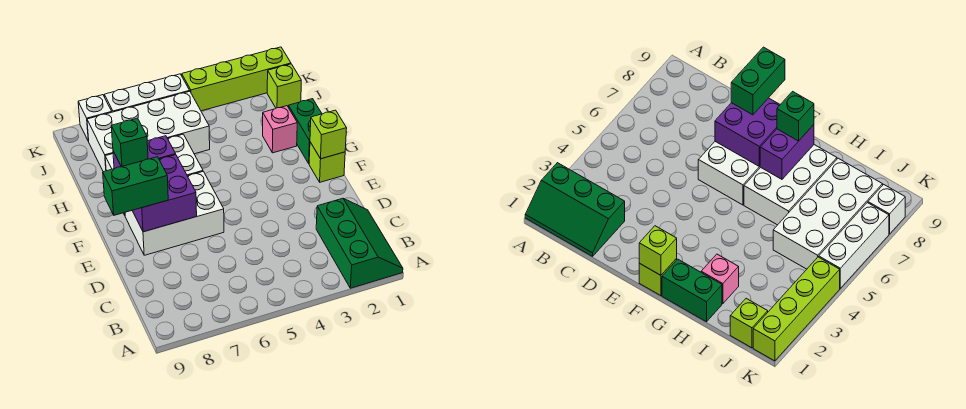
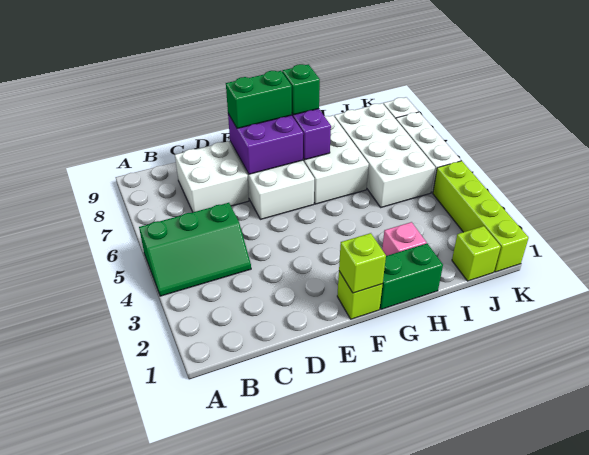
green slope A1:C2 level 1 top 2 -> green slope A4:C5 level 1 top 5
none -> white brick C7:D8 level 1
green brick E8:E9 level 3 -> green brick E8:F8 level 3

